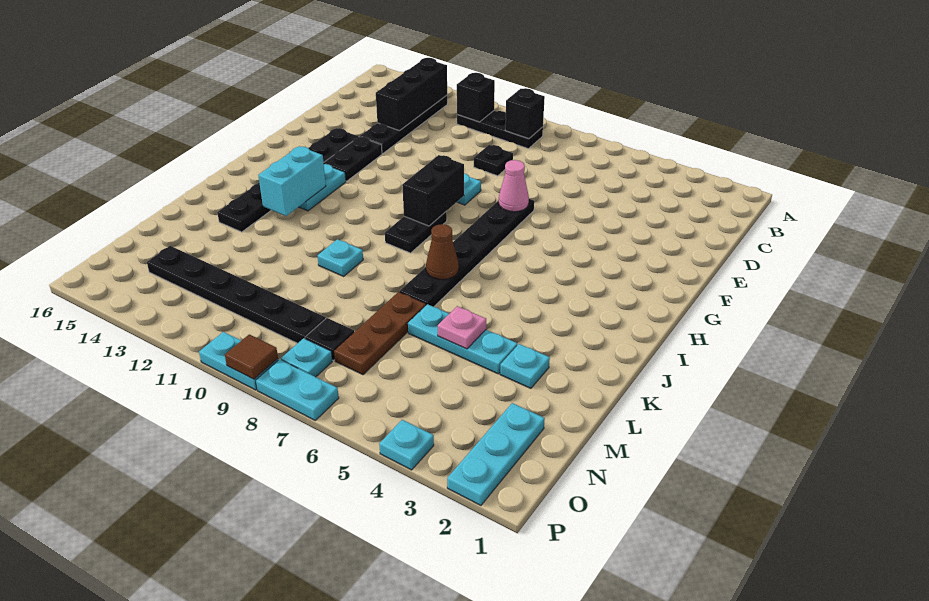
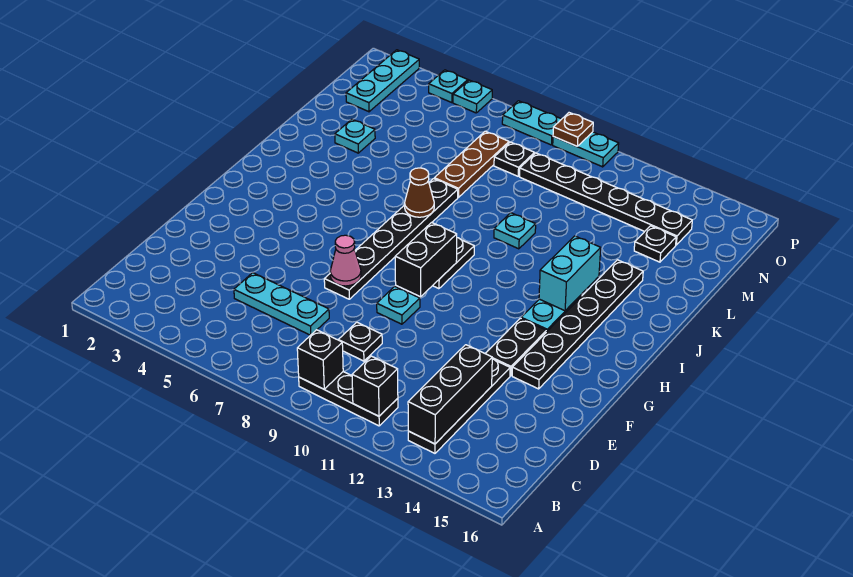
cyan plate L4:L6 level 1 -> cyan plate D5:D7 level 1
pink plate L5 level 2 -> none
none -> black plate M14 level 1
cyan plate O8 level 1 -> cyan plate P5 level 1
brown tile P9 level 2 -> brown plate P9 level 2

